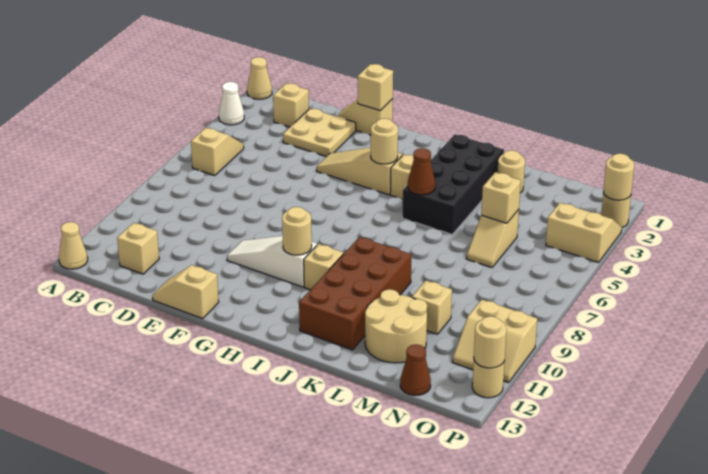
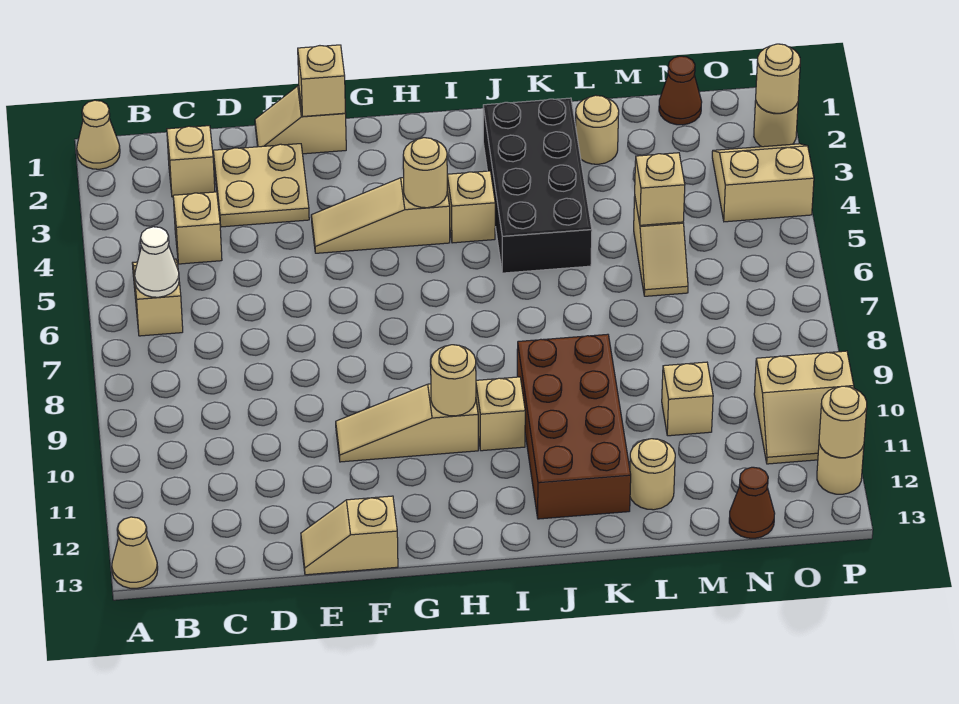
white cone A3 level 1 -> white cone B6 level 2
tan brick C12 level 1 -> tan brick C4 level 1
white slope F10:H10 level 1 top H -> tan slope F10:H10 level 1 top H
brown cone J5 level 2 -> brown cone N1 level 1
tan round brick L11:M12 level 1 -> tan round brick L12 level 1

